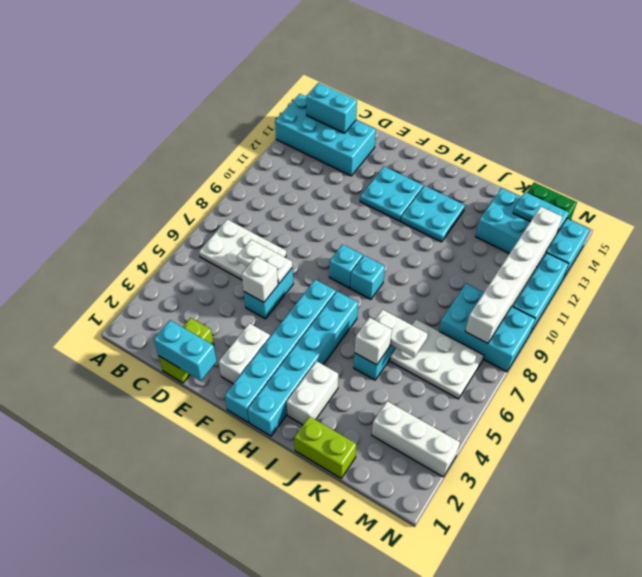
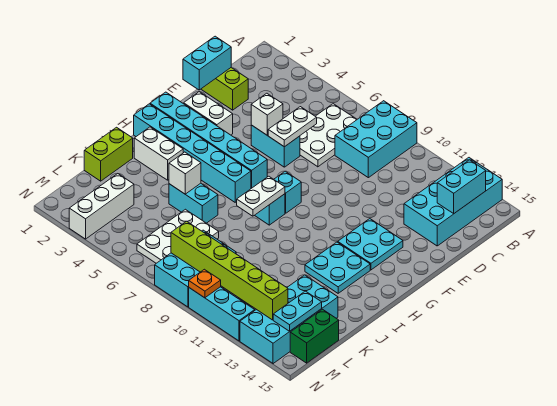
none -> cyan brick A8:C9 level 1
white plate J6:K6 level 2 -> white plate H8:I8 level 2
white brick M8:M13 level 2 -> lime brick M8:M13 level 2
none -> orange plate N10 level 2

